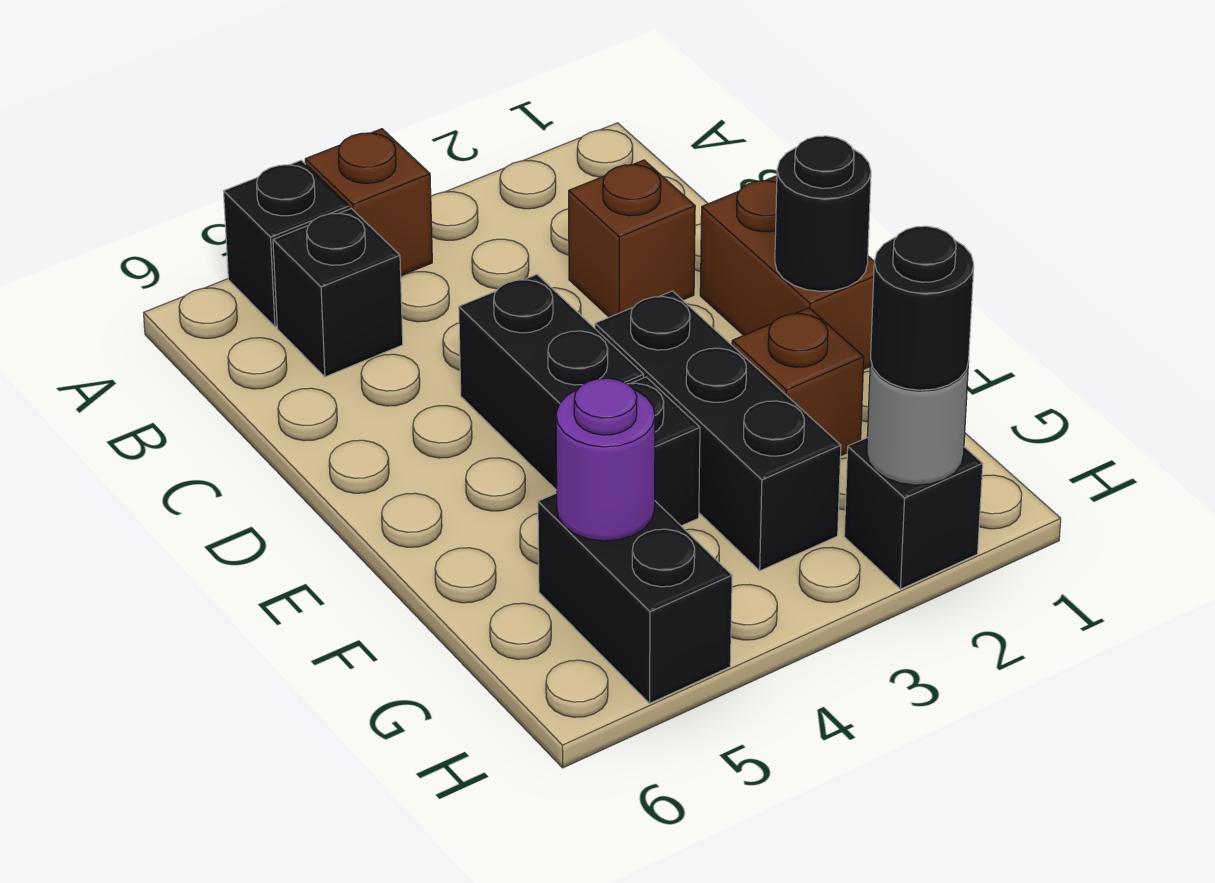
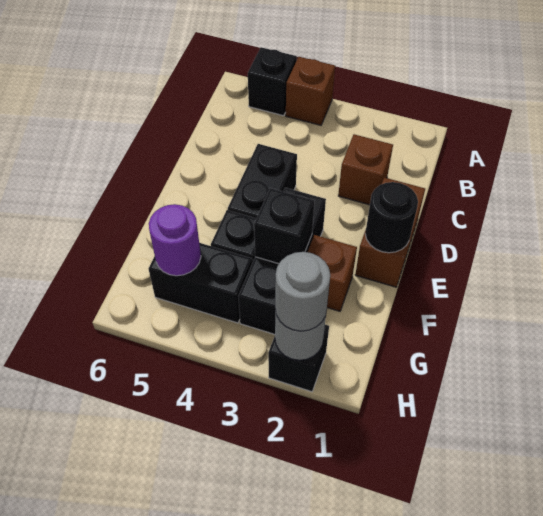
black brick B5 level 1 -> black brick F3 level 2
black brick G5:H5 level 1 -> black brick G4:G5 level 1
black round brick H2 level 3 -> grey round brick H2 level 3

